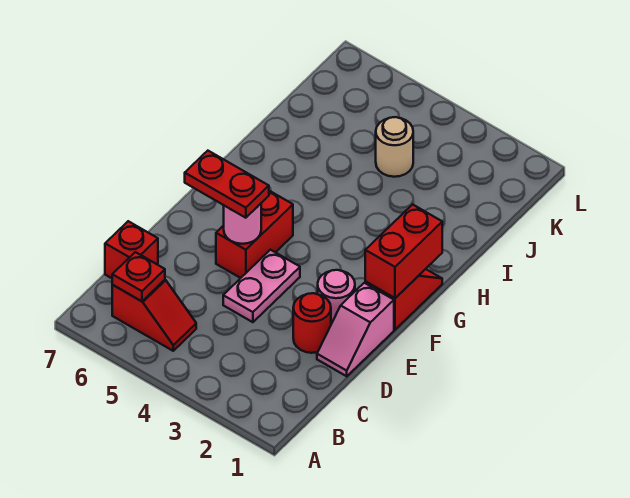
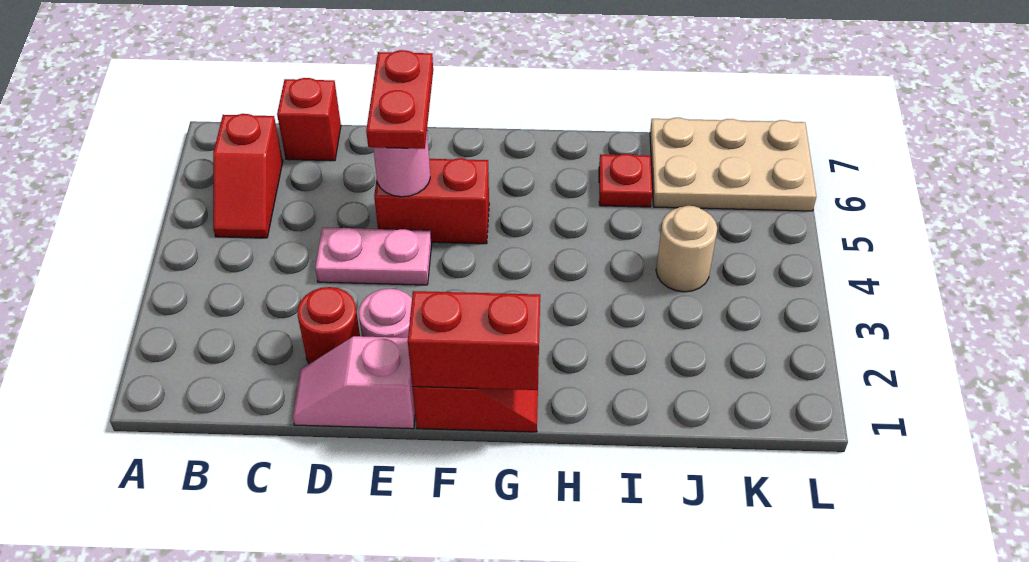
red plate B6 level 2 -> red plate I6 level 1
none -> tan plate J6:L7 level 1

